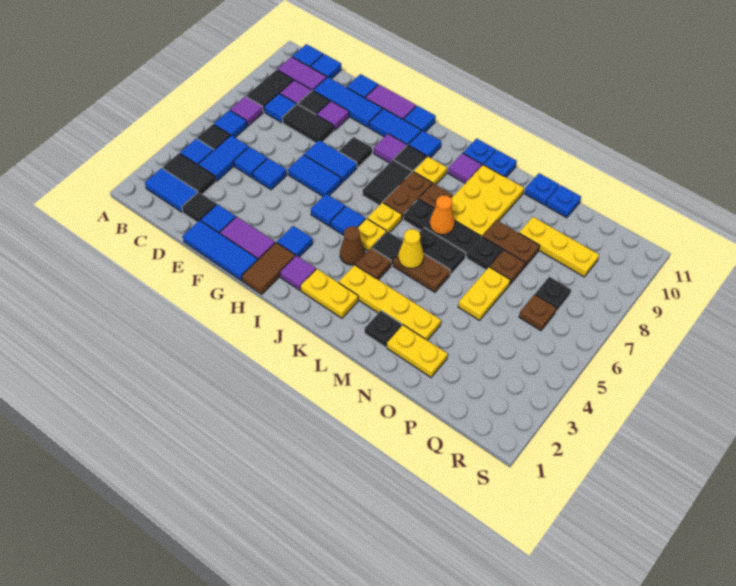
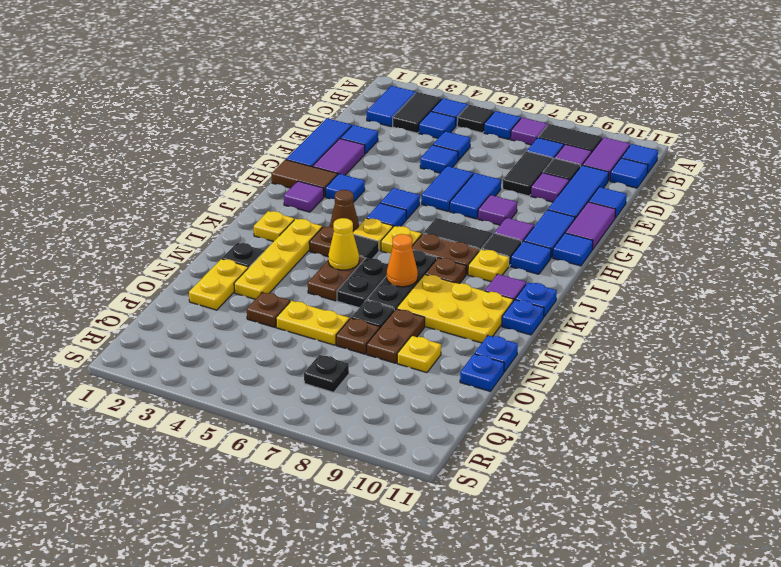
blue tile C4:C5 level 1 -> blue tile C4 level 1
black tile D2 level 1 -> none
black tile G8 level 1 -> purple tile G8 level 1
yellow plate J2:K2 level 1 -> yellow plate K2 level 1
yellow plate O9:Q9 level 1 -> yellow plate O9 level 1
brown plate Q6 level 1 -> brown plate O4 level 1

